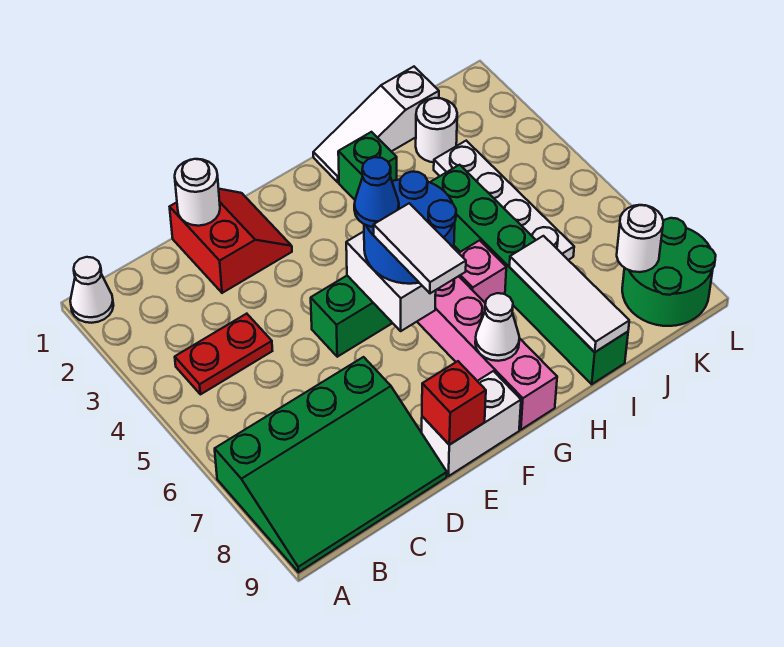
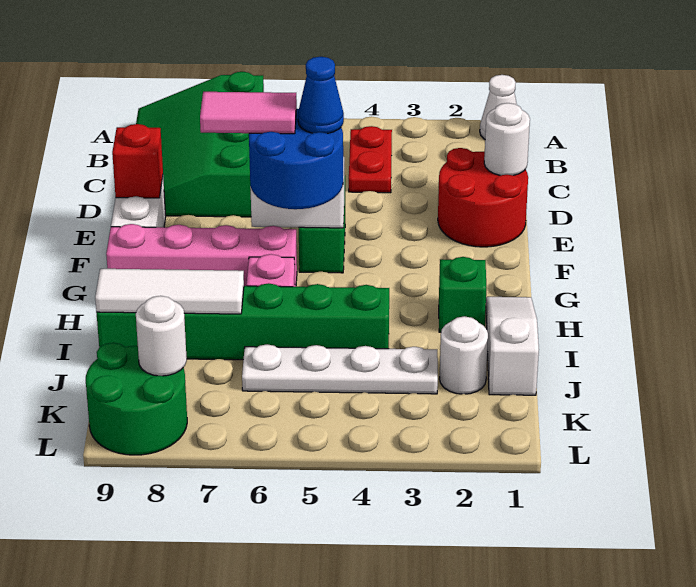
red slope D1:E2 level 1 top D -> red round brick D1:E2 level 1
white tile F6:F7 level 4 -> pink tile F6:F7 level 4
white cone G8 level 2 -> none

